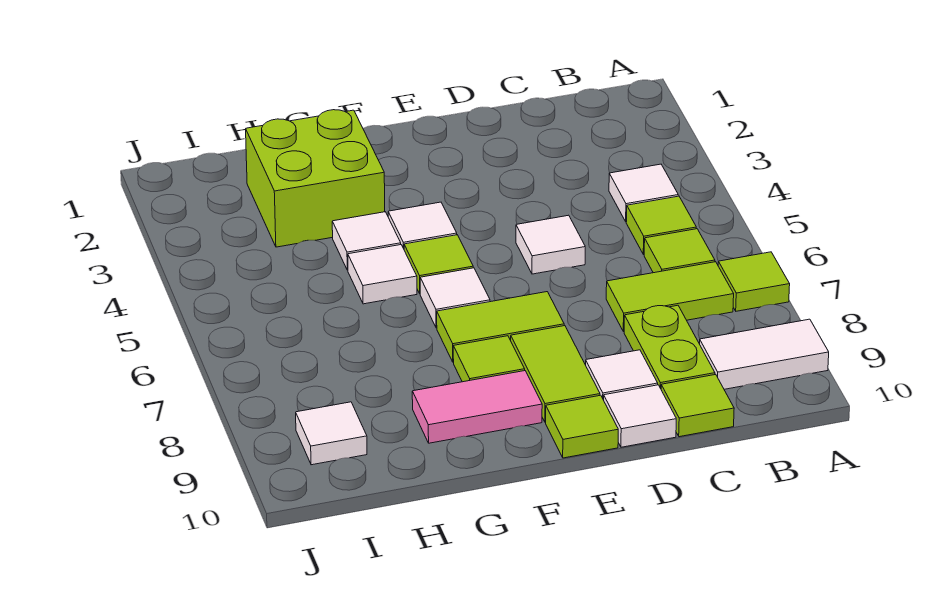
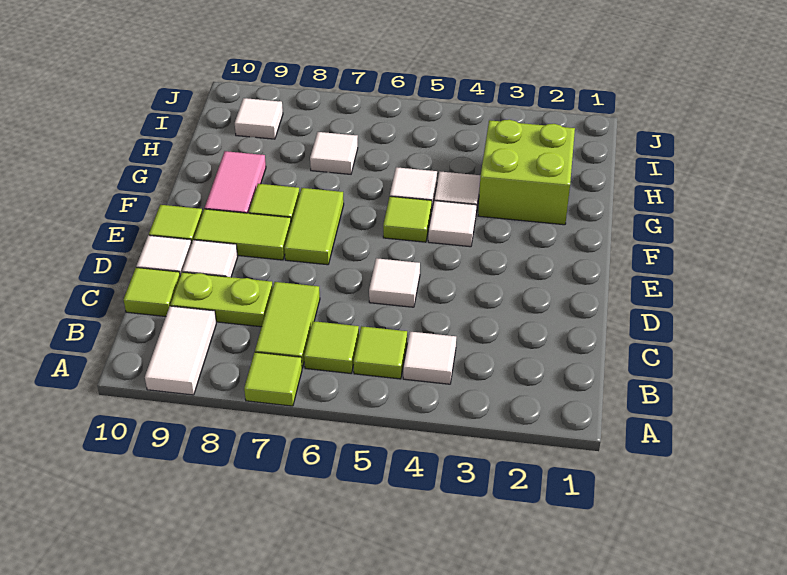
white tile F6 level 1 -> white tile H7 level 1

